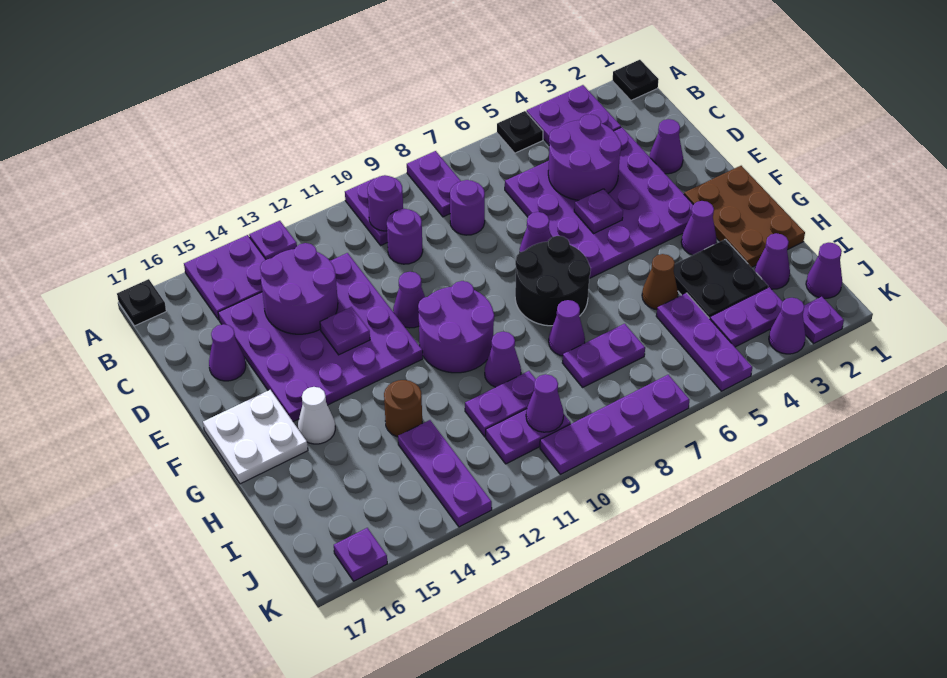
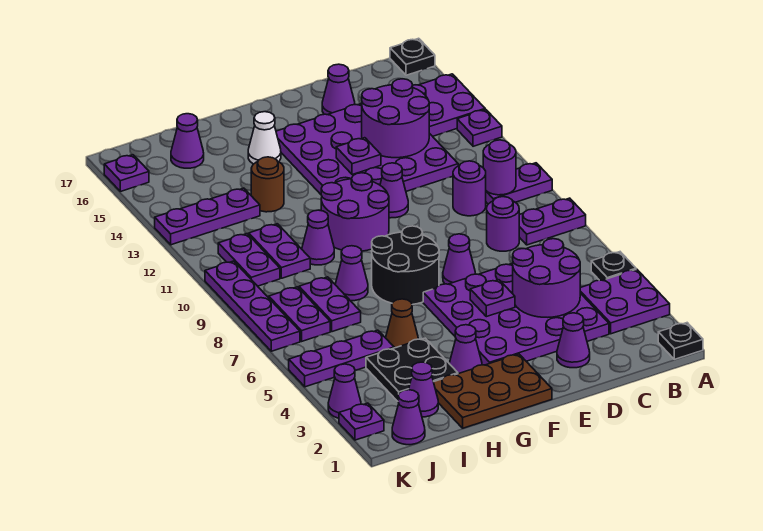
white plate F16:G17 level 1 -> none
purple plate J3:J4 level 1 -> purple plate J7:J8 level 1
purple cone J10 level 2 -> purple cone I16 level 1

